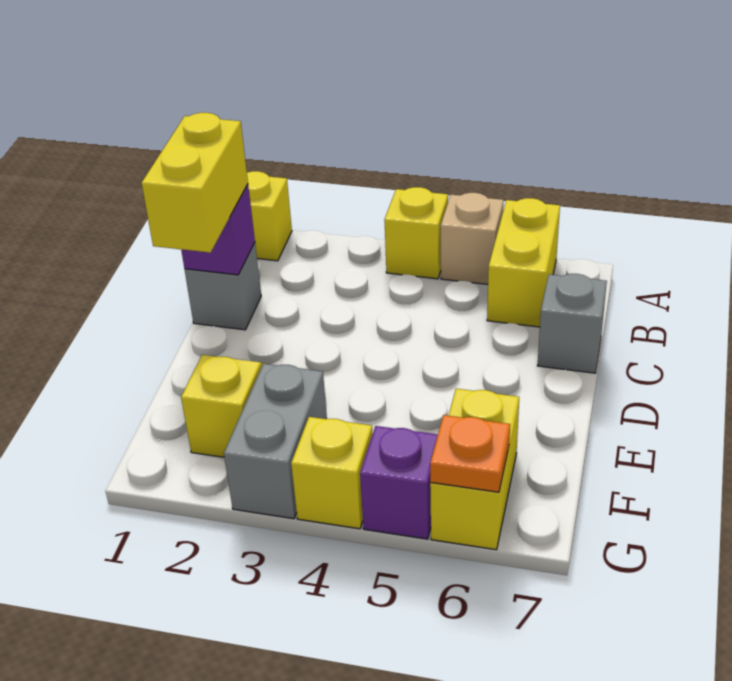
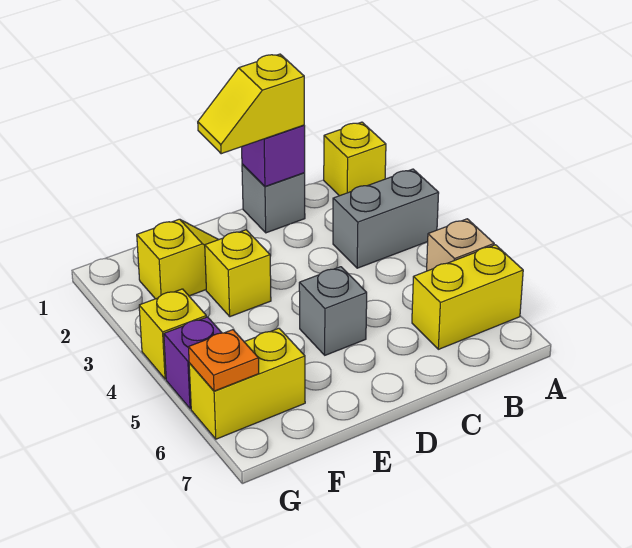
yellow brick A4 level 1 -> yellow brick E3 level 1
yellow brick C1:D1 level 3 -> yellow slope C1:D1 level 3 top C
grey brick C7 level 1 -> grey brick D5 level 1
grey brick F3:G3 level 1 -> grey brick A3:B3 level 1

